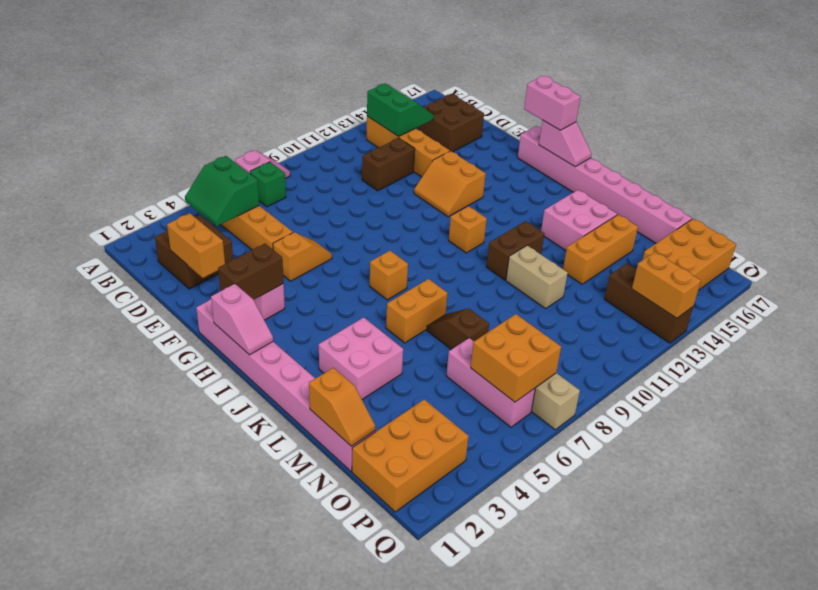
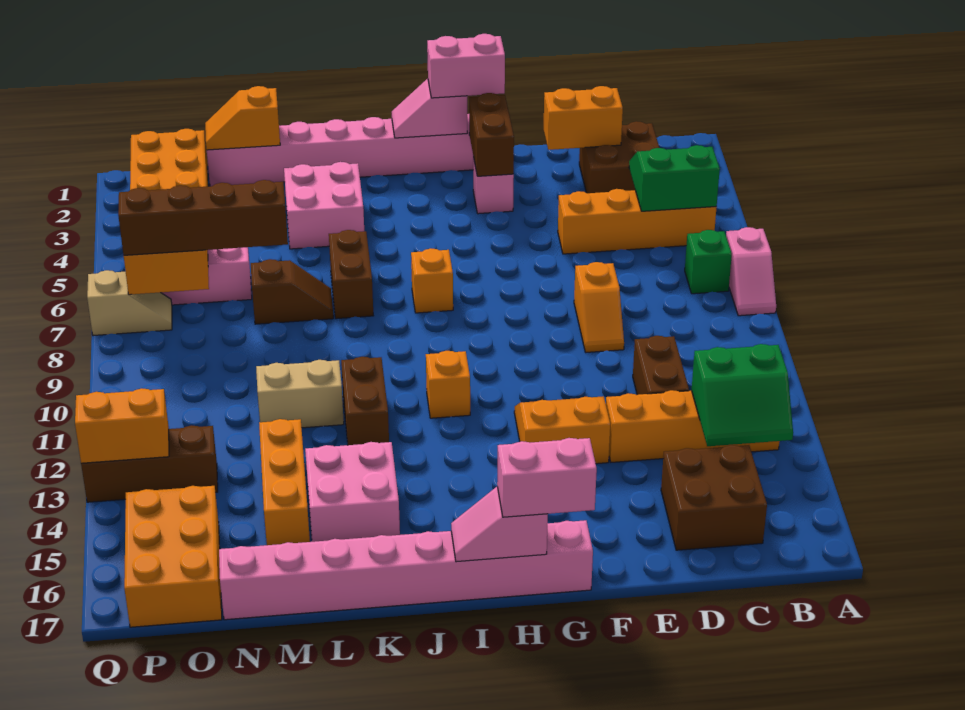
orange slope F5:F6 level 1 top 5 -> orange slope E8:E9 level 1 top 8
none -> pink brick G1:H1 level 3
orange brick K6:K7 level 1 -> brown brick K6:K7 level 1
none -> brown brick M7:P7 level 3

